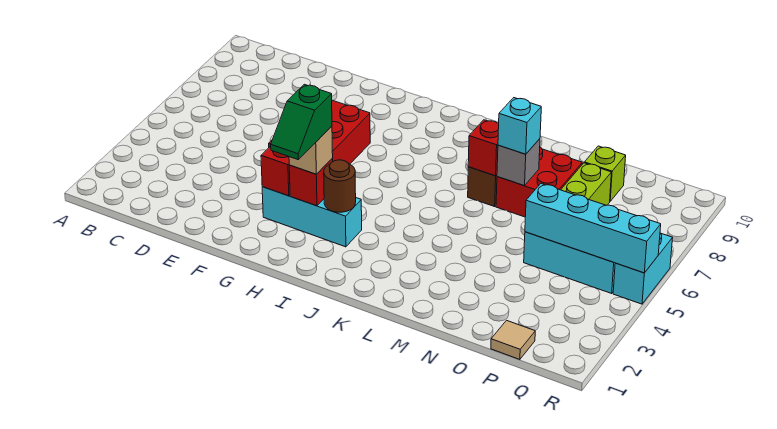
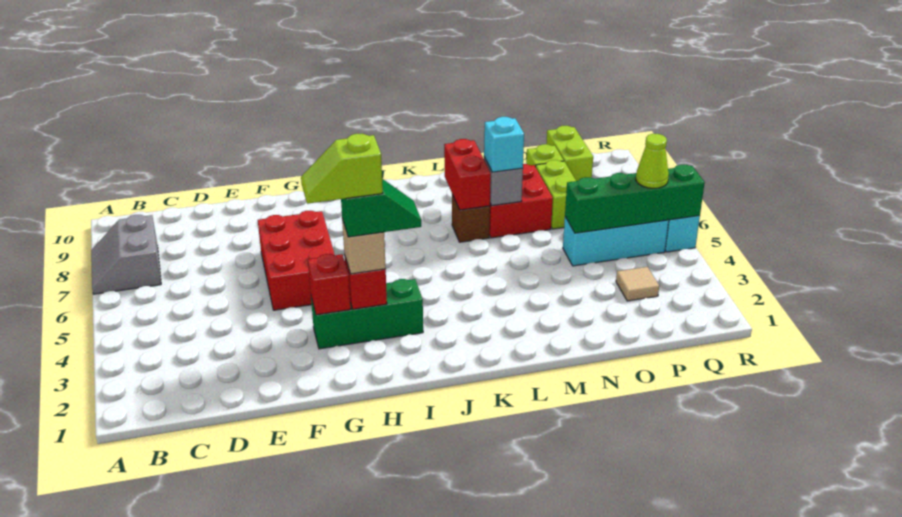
none -> grey slope A7:B8 level 1 top B
cyan brick G3:I3 level 1 -> green brick G3:I3 level 1
none -> lime slope G3:H3 level 5 top H
green slope H2:H3 level 4 top 3 -> green slope H3:I3 level 4 top H
brown round brick I3 level 2 -> none
red brick L7 level 2 -> red brick L7:L8 level 2
cyan brick O5:R5 level 2 -> green brick O5:R5 level 2
tan tile P1 level 1 -> tan tile P3 level 1
none -> lime brick P9:P10 level 1
none -> lime cone Q5 level 3

